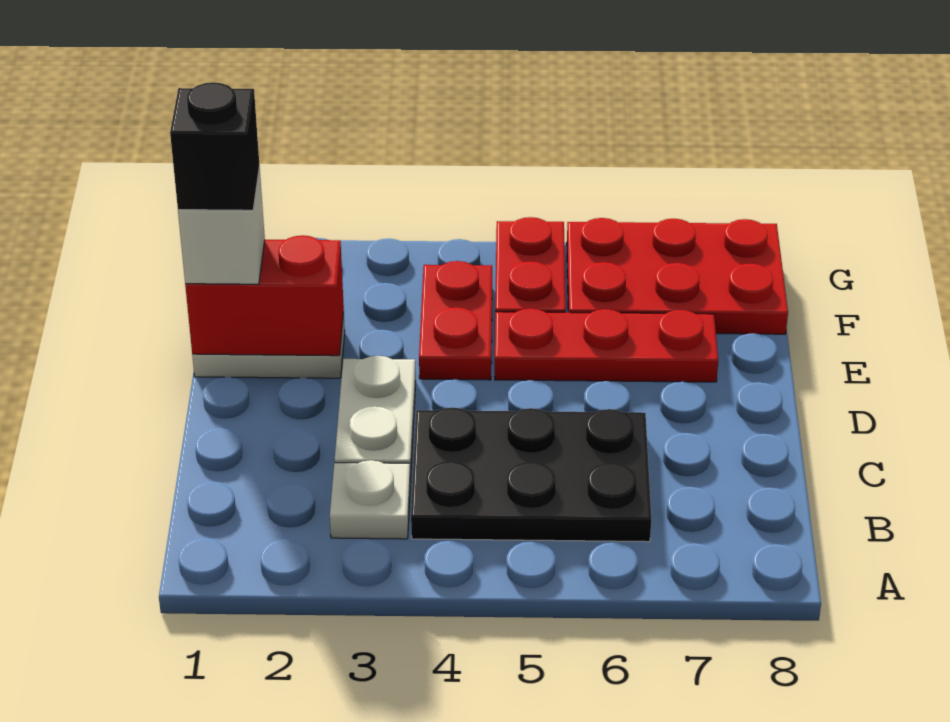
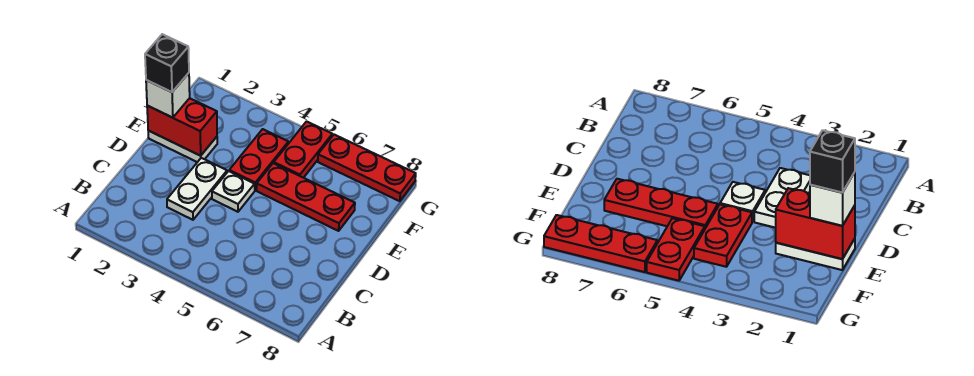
white plate B3 level 1 -> white plate D4 level 1
black plate B4:C6 level 1 -> none
red plate F6:G8 level 1 -> red plate G6:G8 level 1

